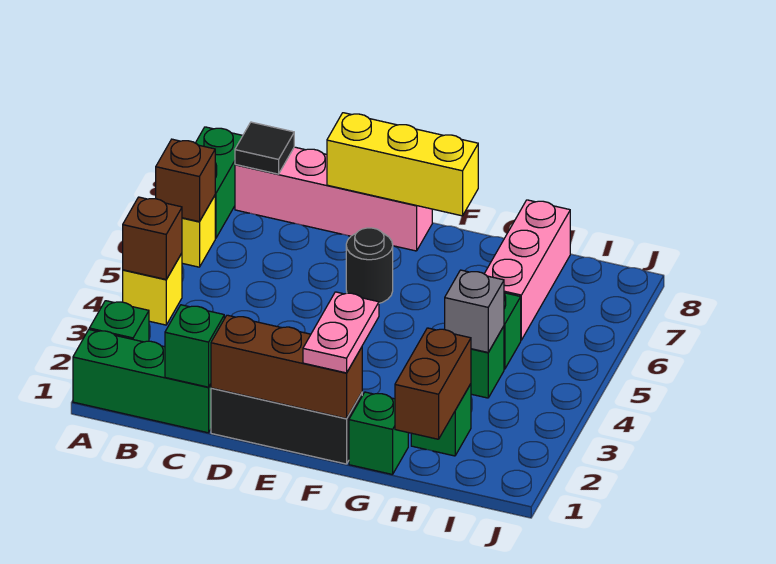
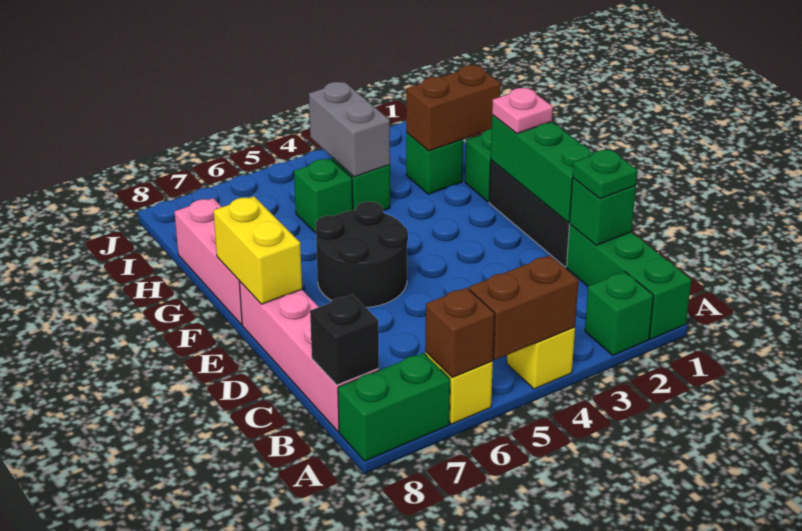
brown brick A4 level 2 -> brown brick A4:A5 level 2
black tile B8 level 2 -> black brick B8 level 2
none -> green plate C1 level 3
brown brick D1:F1 level 2 -> green brick D1:F1 level 2
yellow brick D8:F8 level 2 -> yellow brick E8:F8 level 2
black round brick E6 level 1 -> black round brick E5:F6 level 1
pink plate F1:F2 level 3 -> pink plate F1 level 3
grey brick H4 level 2 -> grey brick H4:I4 level 2
pink brick H6:H8 level 1 -> pink brick F8:H8 level 1

